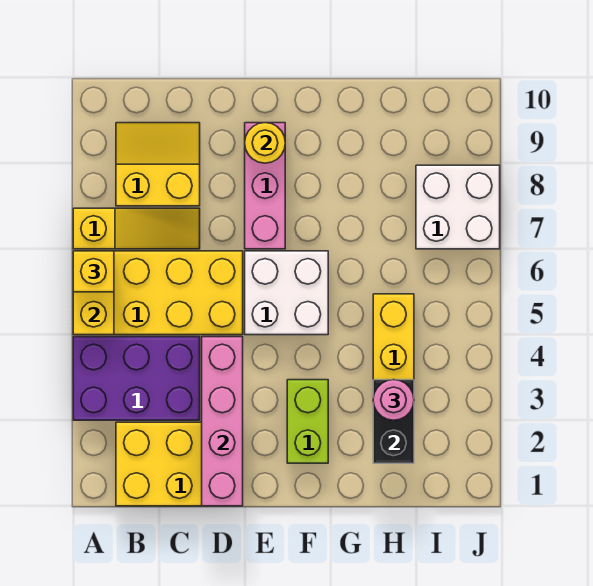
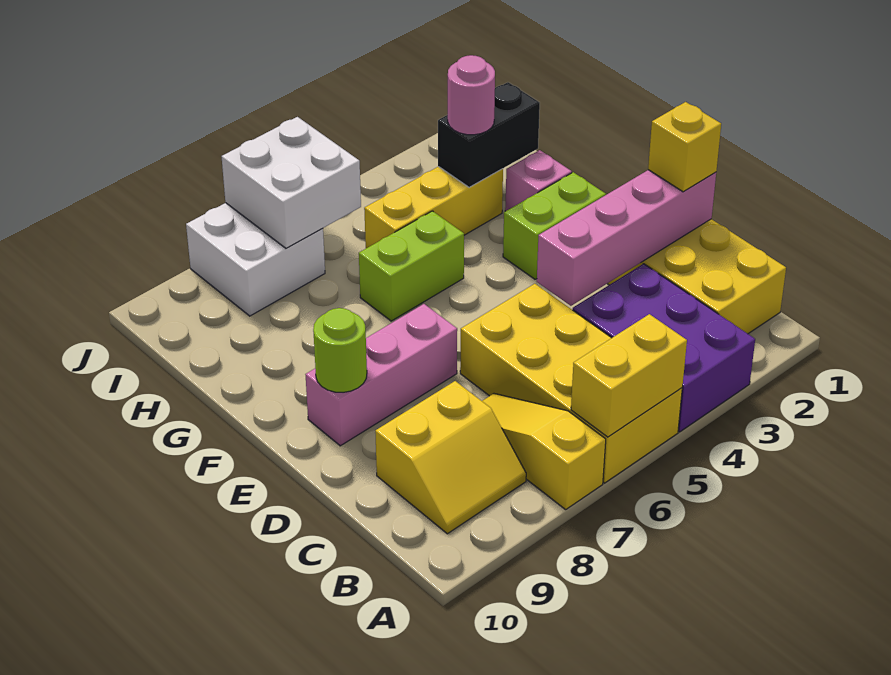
yellow brick A6 level 3 -> yellow brick D1 level 3
yellow slope B8:C9 level 1 top 8 -> yellow slope B8:C9 level 1 top C
white brick E5:F6 level 1 -> white brick I6:J7 level 2
yellow round brick E9 level 2 -> lime round brick E9 level 2
none -> pink brick G2 level 1
none -> lime brick G5:G6 level 1

